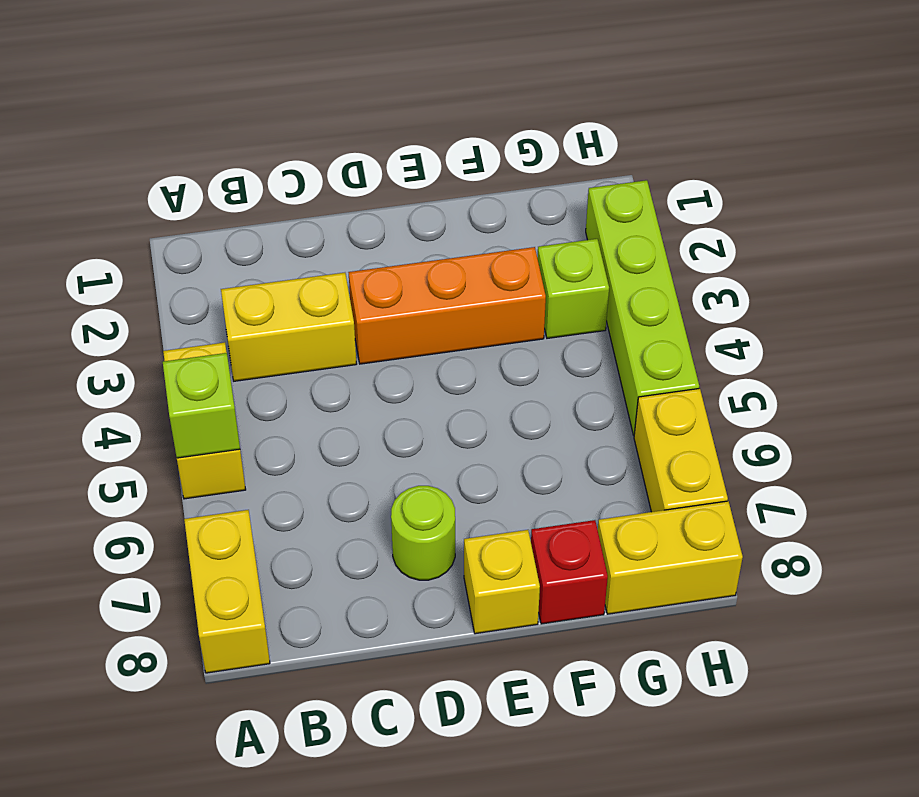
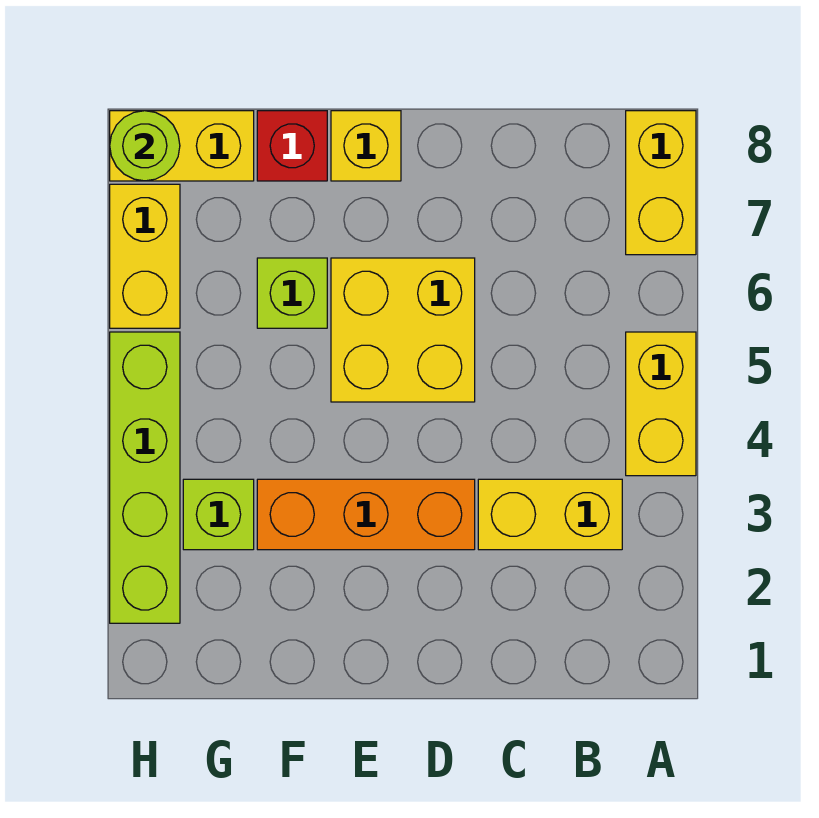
lime brick A5 level 2 -> lime brick F6 level 1
none -> yellow brick D5:E6 level 1
lime round brick D7 level 1 -> lime round brick H8 level 2

